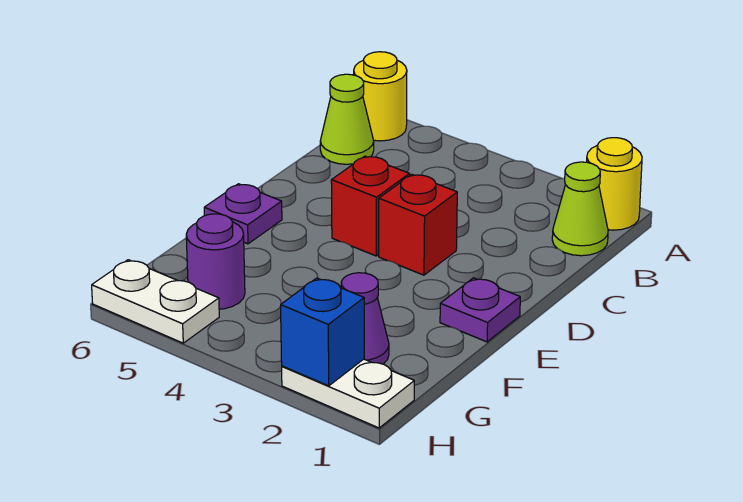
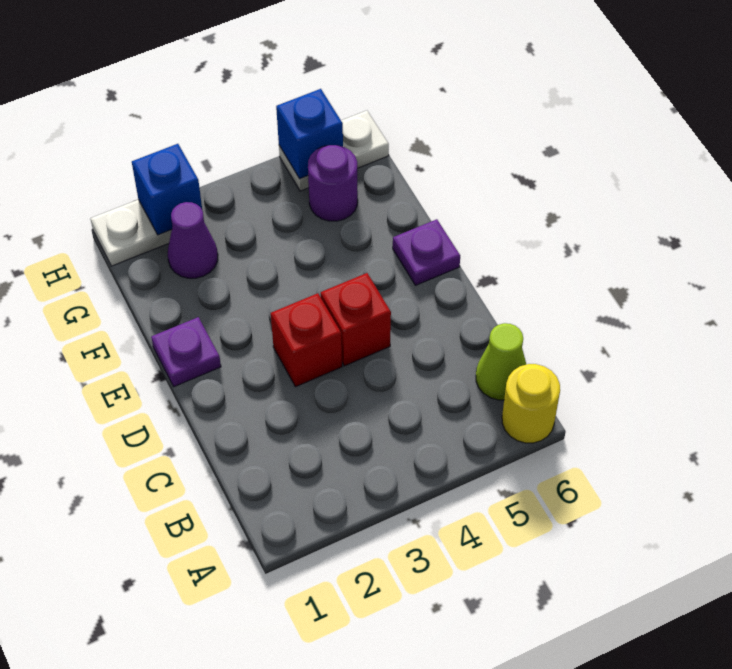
yellow round brick A1 level 1 -> none
lime cone B1 level 1 -> none
none -> blue brick H5 level 2

